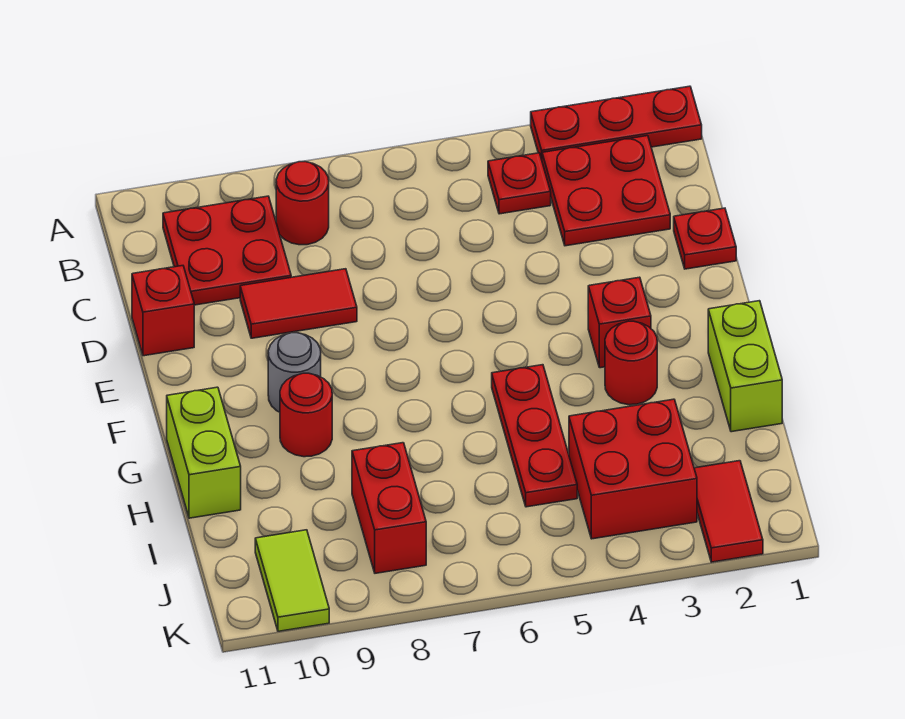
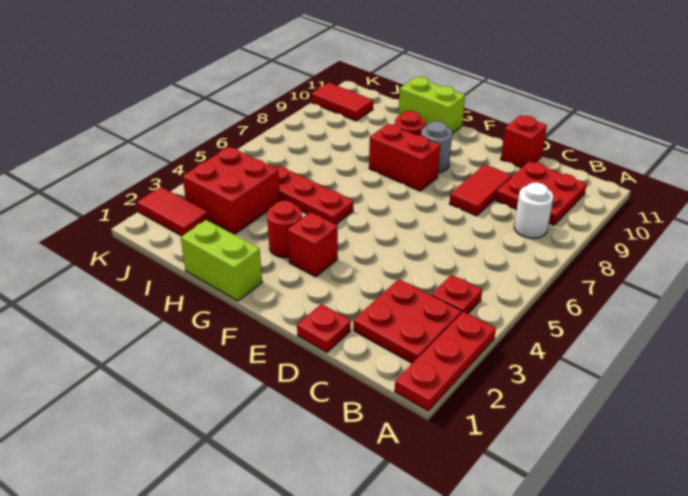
red round brick B8 level 1 -> white round brick B8 level 1
red brick I8:J8 level 1 -> red brick F8:G8 level 1
lime tile J10:K10 level 1 -> red tile J10:K10 level 1

